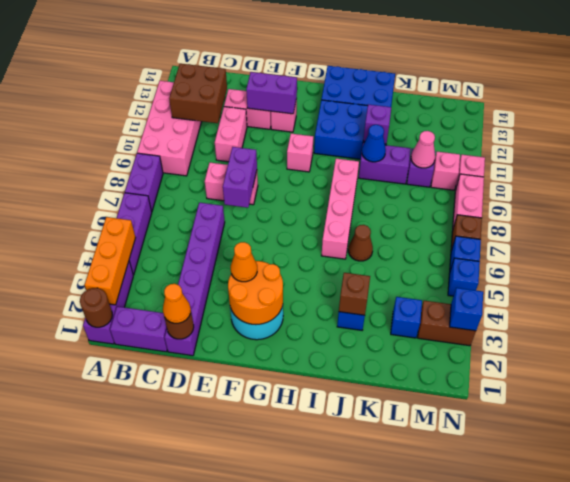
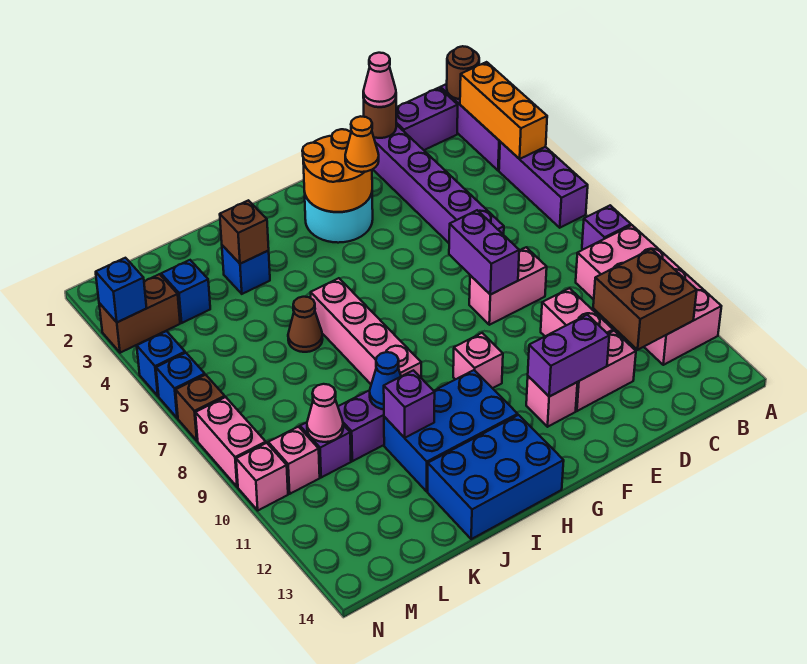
purple brick A7:A8 level 1 -> purple brick A8 level 1
orange cone D1 level 3 -> pink cone D1 level 3

